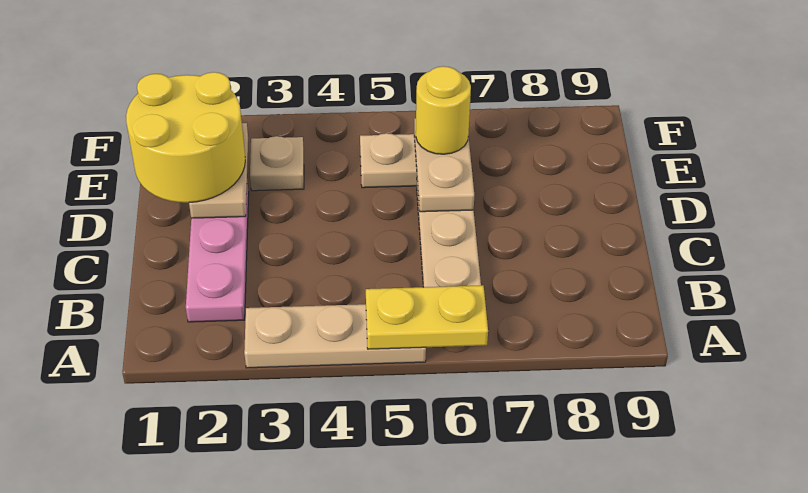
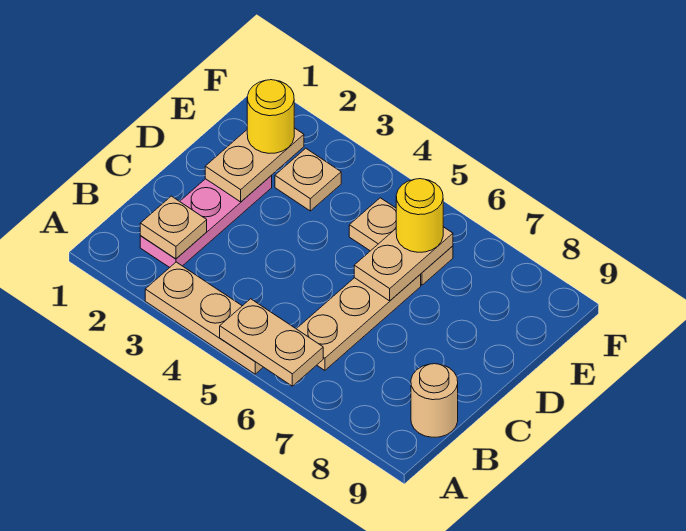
yellow plate A5:A6 level 2 -> tan plate A5:A6 level 2
none -> tan plate B2 level 2
none -> tan round brick B9 level 1
yellow round brick D1:E2 level 3 -> yellow round brick E2 level 3

